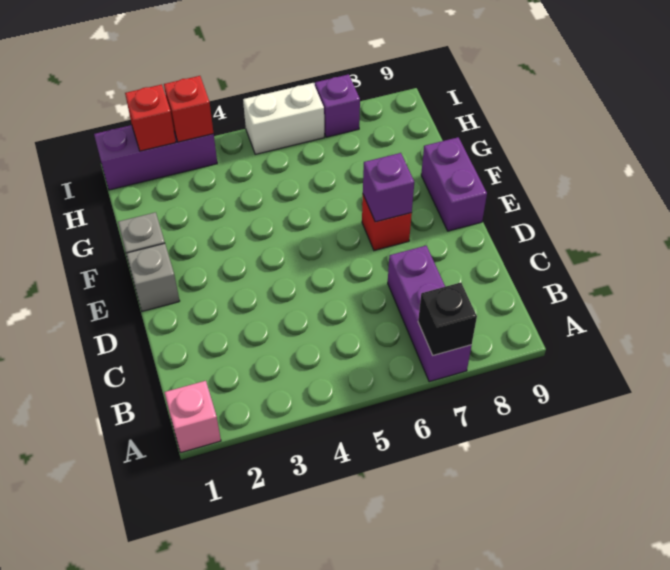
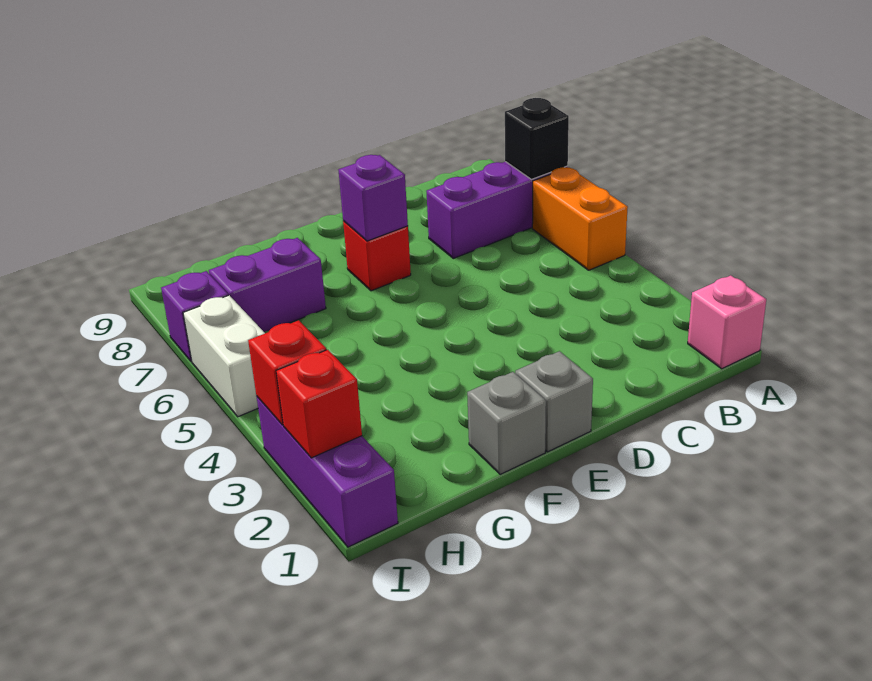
none -> orange brick A5:A6 level 1
purple brick E9:F9 level 1 -> purple brick G7:H7 level 1

